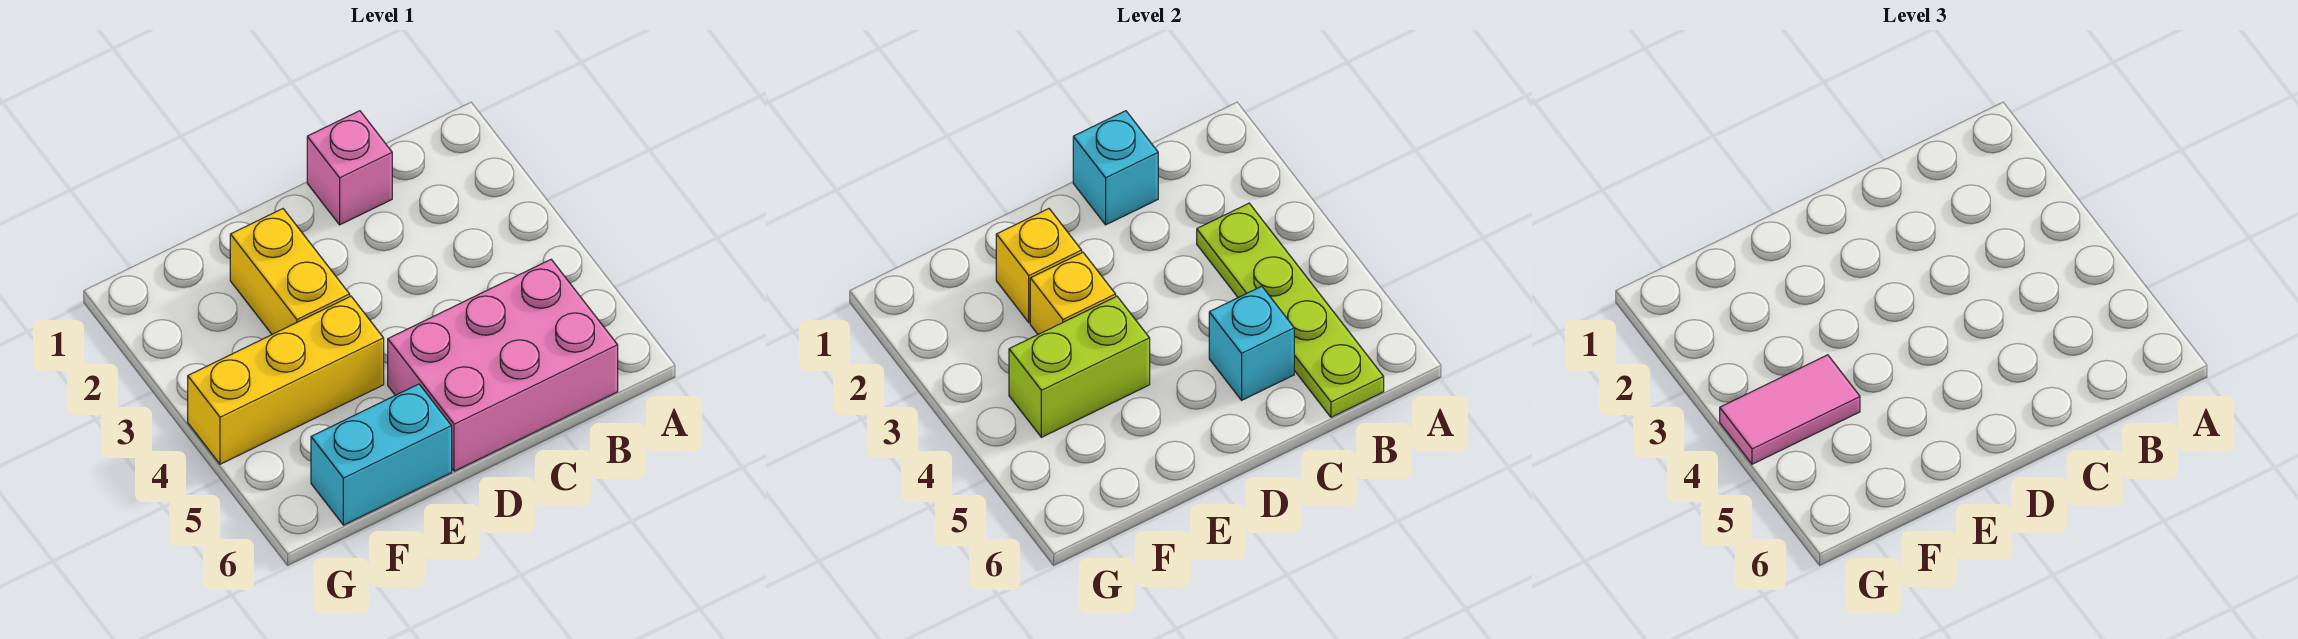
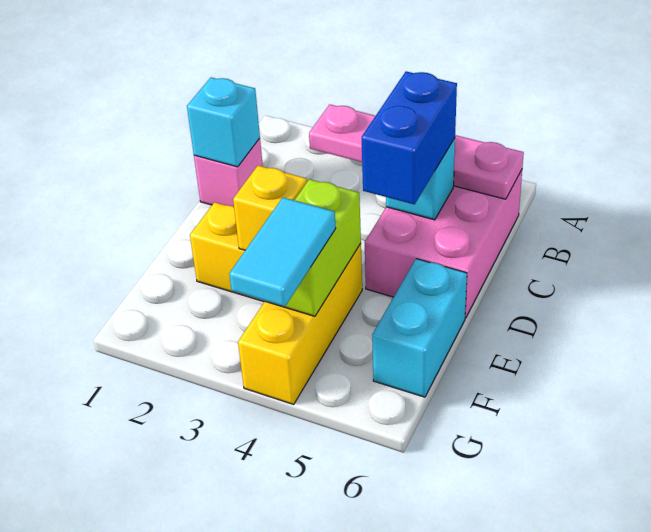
lime plate B3:B6 level 2 -> pink plate B3:B6 level 2
none -> blue brick C5:D5 level 3
yellow brick E2 level 2 -> none
pink tile F4:G4 level 3 -> cyan tile F4:G4 level 3

